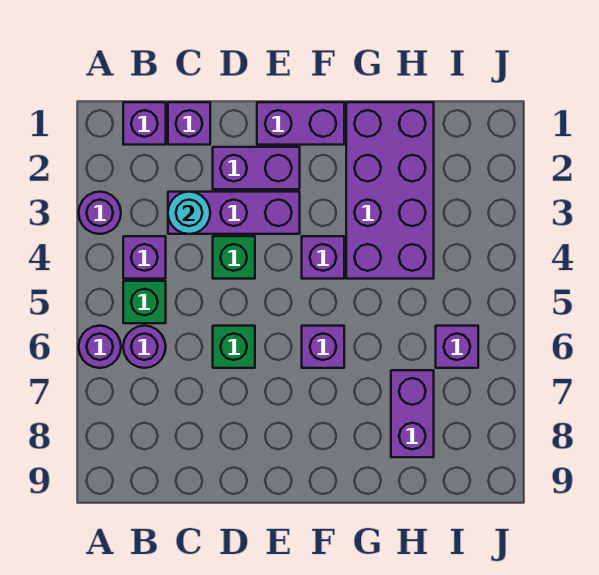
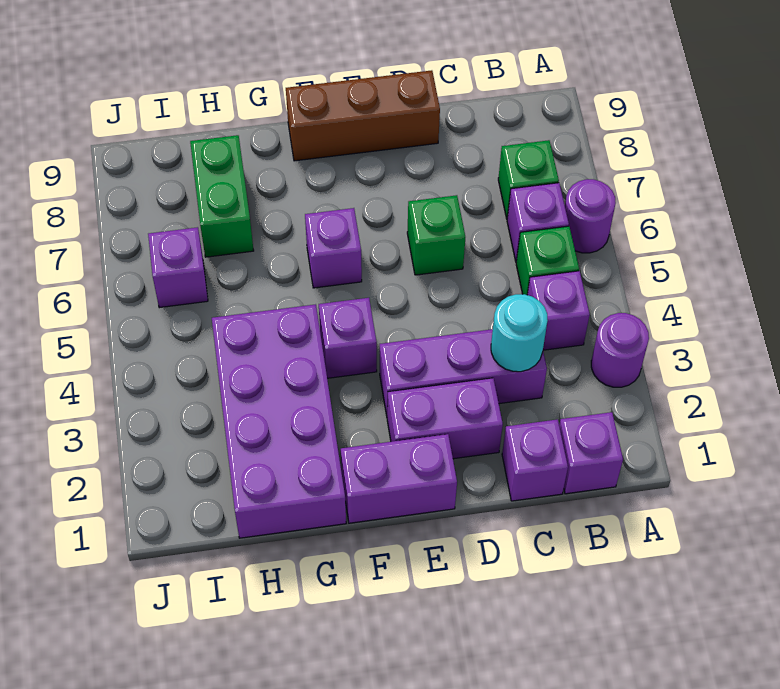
purple round brick B6 level 1 -> purple brick B6 level 1
green brick D4 level 1 -> green brick B7 level 1
none -> brown brick D9:F9 level 1
purple brick H7:H8 level 1 -> green brick H7:H8 level 1

